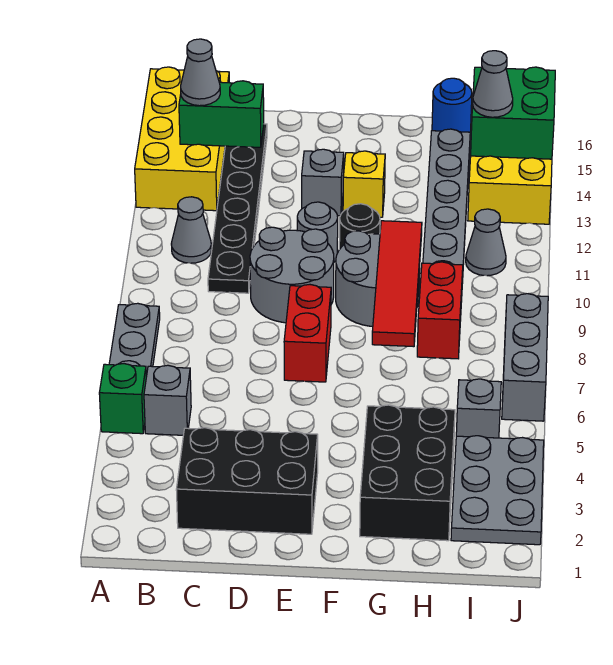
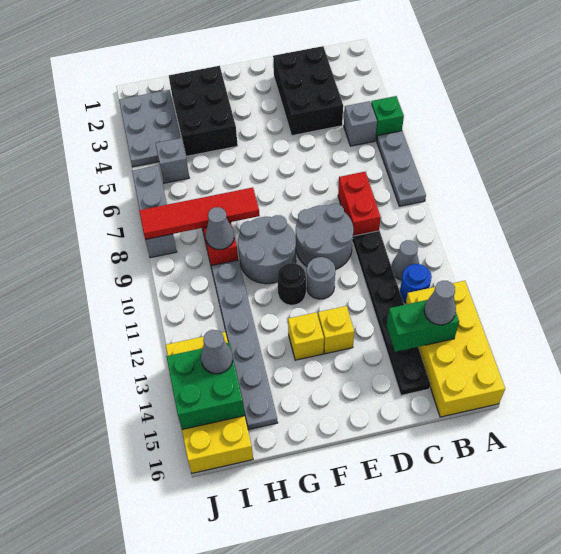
black brick C2:E3 level 1 -> black brick C2:D4 level 1
red brick E7:E8 level 1 -> red brick C8:C9 level 1
grey brick E13 level 1 -> yellow brick E13 level 1
red tile G7:G10 level 2 -> red tile G8:J8 level 2
blue round brick H16 level 1 -> blue round brick B12 level 1
grey cone I11 level 1 -> grey cone H9 level 2

